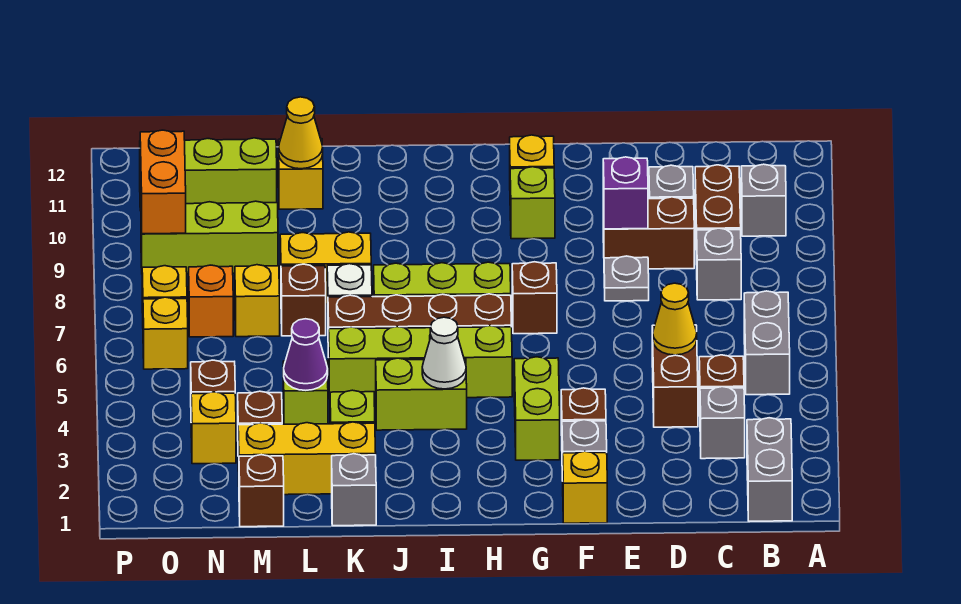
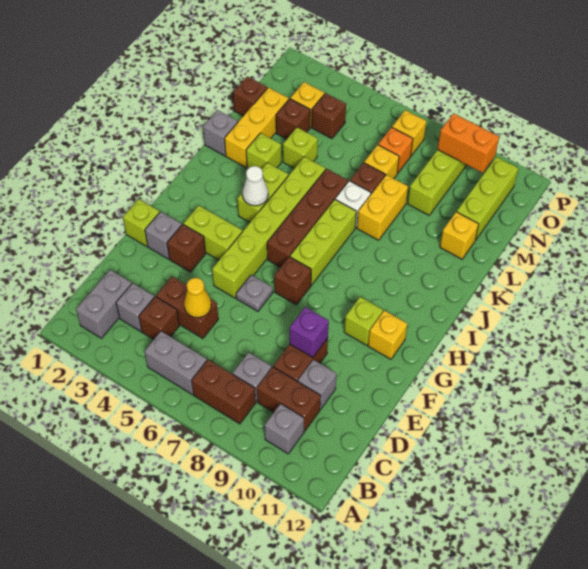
grey brick B1:B2 level 1 -> grey brick B2:C2 level 1
none -> brown brick B7:B8 level 1
grey plate E8 level 1 -> grey plate F6 level 1
yellow brick F1 level 1 -> lime brick F1 level 1
lime brick H5:K5 level 1 -> lime brick F5:K5 level 1
purple cone L4 level 2 -> none
yellow cone L11 level 2 -> none
yellow brick O6 level 1 -> none

